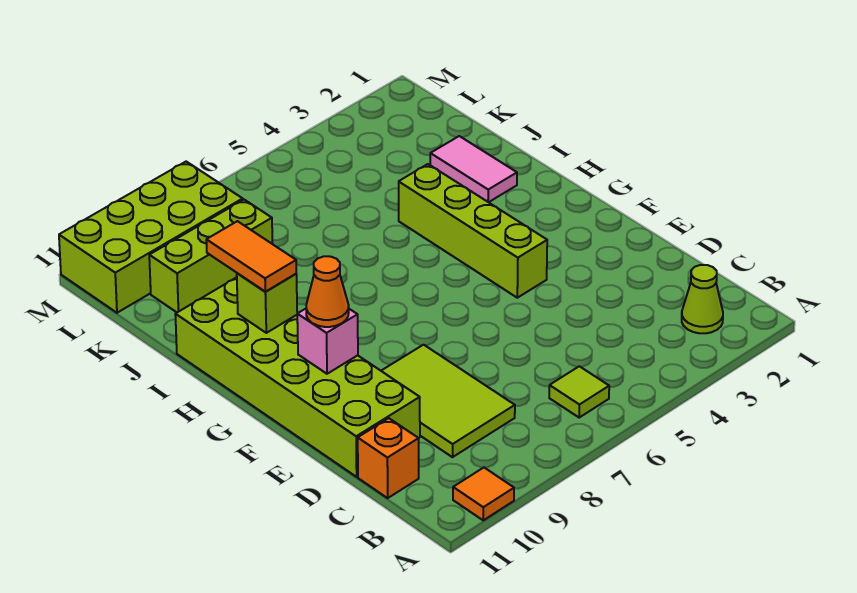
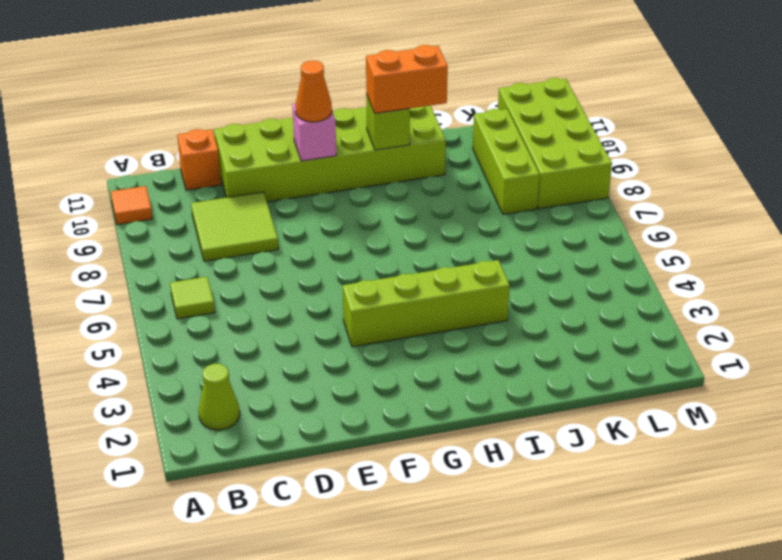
lime tile C8:E9 level 1 -> lime tile C8:D9 level 1
orange tile H10:I10 level 3 -> orange brick H10:I10 level 3
pink tile I2:J2 level 1 -> none

